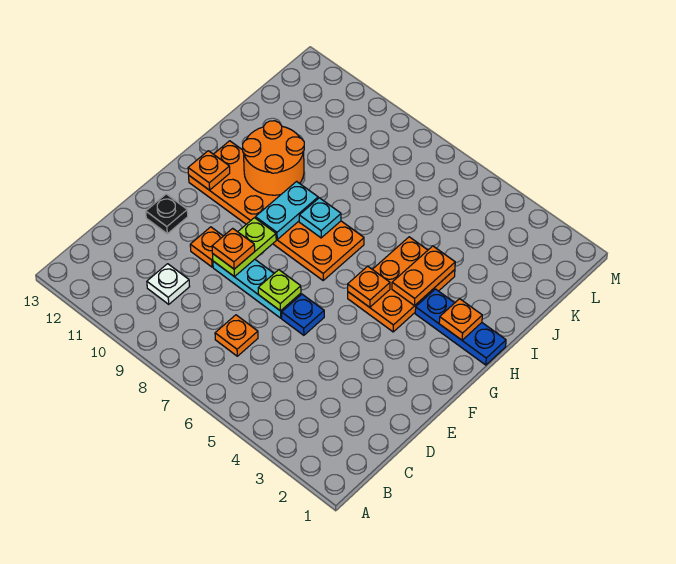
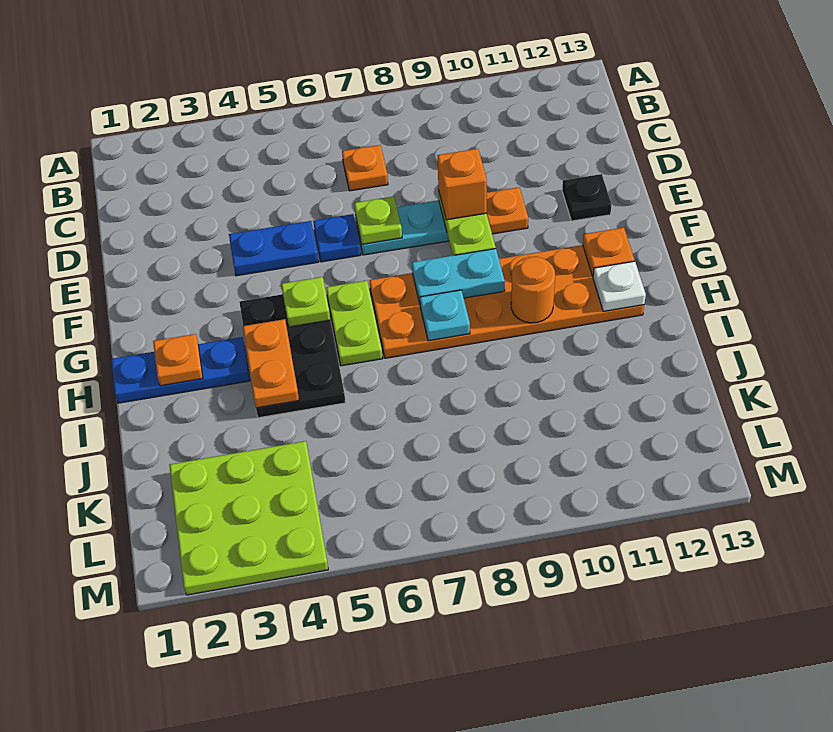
white plate C10 level 1 -> white plate H12 level 2
none -> blue plate E4:E5 level 1
orange plate E9 level 3 -> orange brick E9 level 3
orange plate G4:I5 level 1 -> black plate G4:I5 level 1
orange plate G5 level 2 -> lime plate G5 level 2
none -> lime plate G6:H6 level 1
cyan plate G9:H9 level 2 -> cyan plate G8:G9 level 2
orange round brick H10:I11 level 2 -> orange round brick H10 level 2
none -> lime plate K2:M4 level 1

